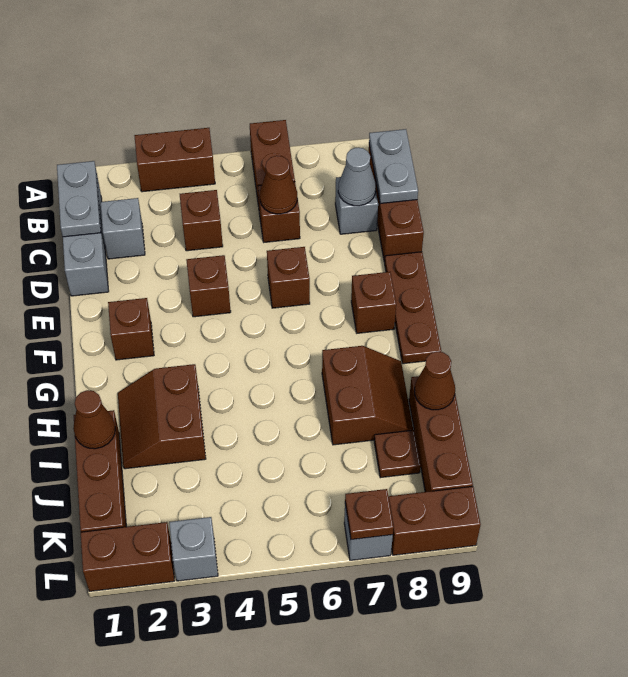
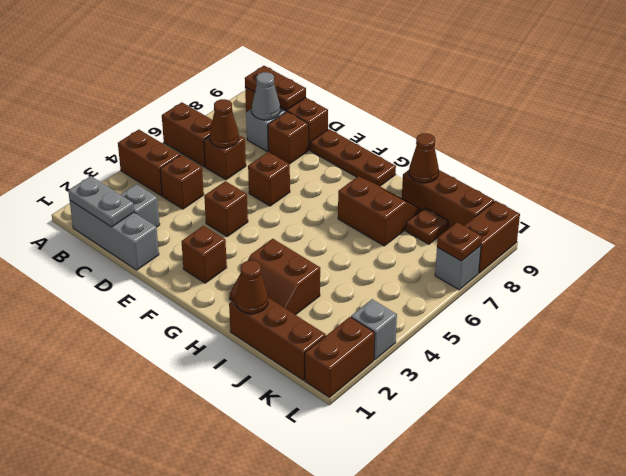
brown brick A3:A4 level 1 -> brown brick A4:B4 level 1
grey plate B9:C9 level 2 -> brown plate B9:C9 level 2
brown brick F8 level 1 -> brown brick D8 level 1

